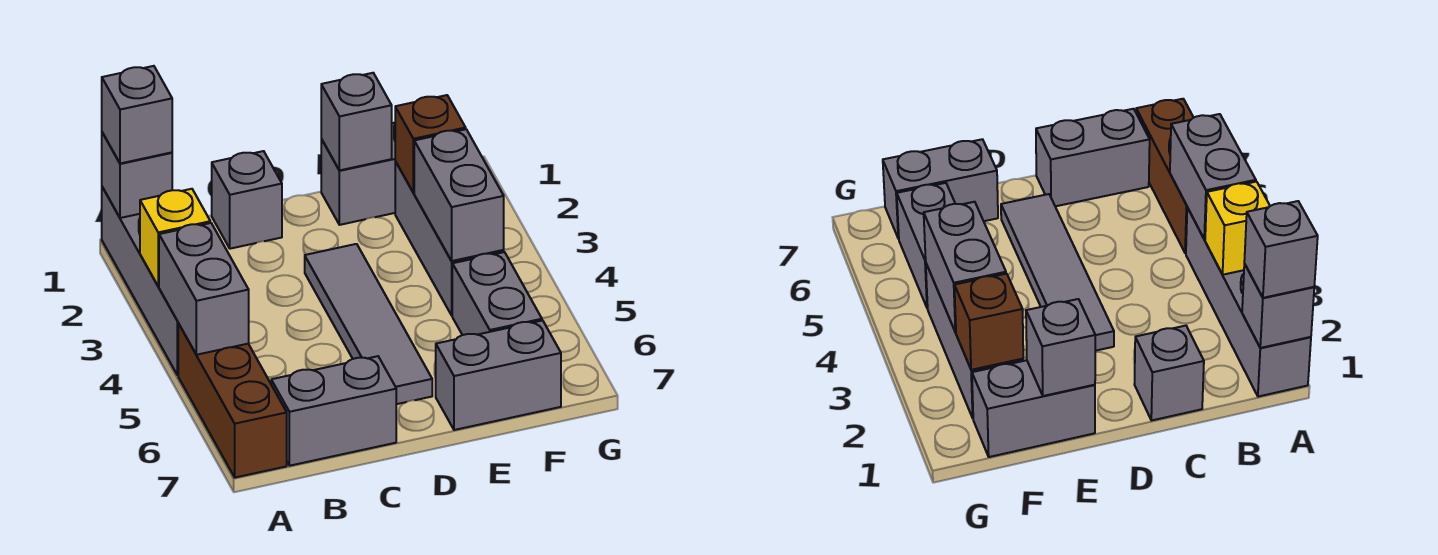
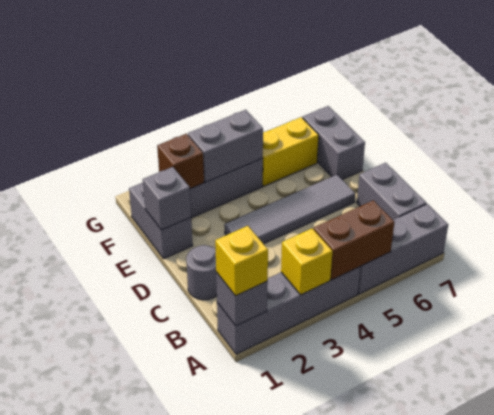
grey brick A1 level 3 -> yellow brick A1 level 3
grey brick A4:A5 level 2 -> brown brick A4:A5 level 2
brown brick A5:A7 level 1 -> grey brick A5:A7 level 1
grey brick C1 level 1 -> grey round brick C1 level 1
grey brick F5:F6 level 1 -> yellow brick F5:F6 level 1

